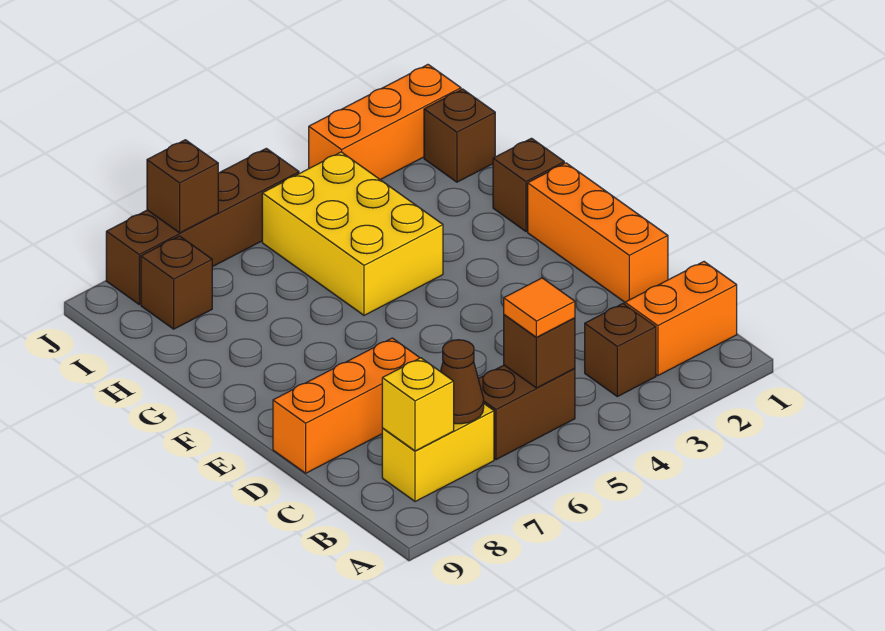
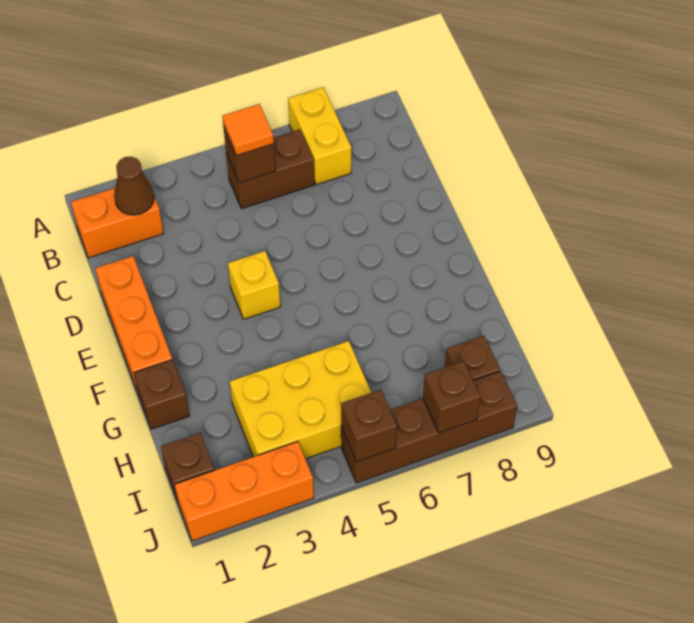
brown brick B3 level 1 -> brown brick J5 level 2
yellow brick B7:B8 level 1 -> yellow brick A7:B7 level 1
brown cone B7 level 2 -> brown cone B2 level 2
yellow brick B8 level 2 -> yellow brick E4 level 1
orange brick D7:D9 level 1 -> none
yellow brick G4:I5 level 1 -> yellow brick H3:I5 level 1

